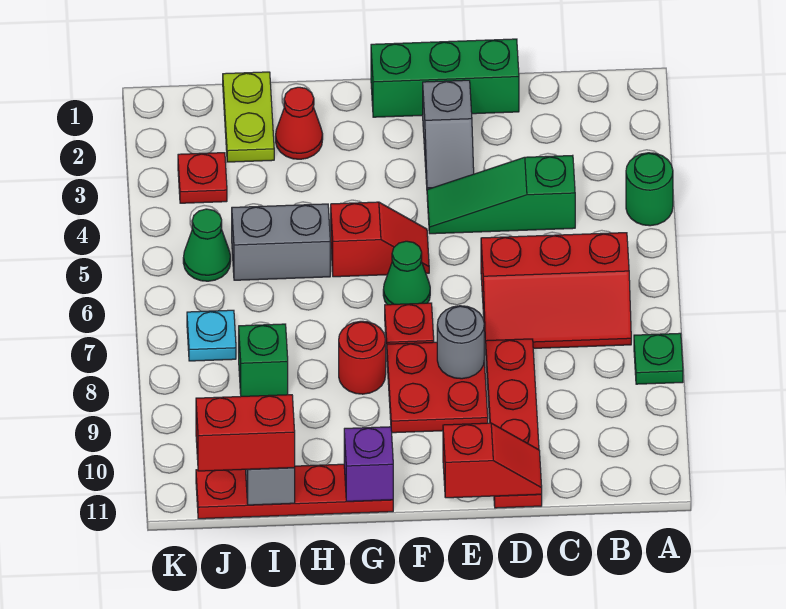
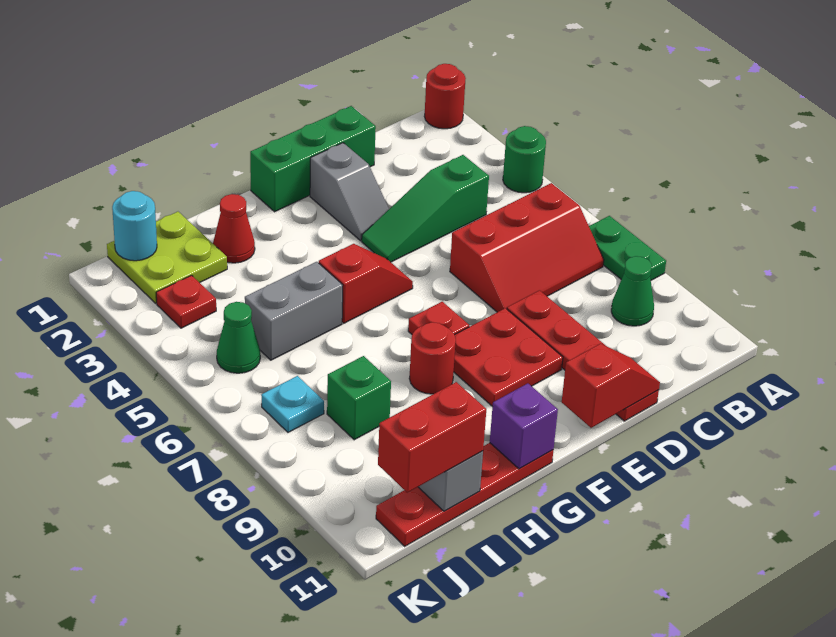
none -> red round brick A1 level 1
green plate A8 level 1 -> green plate A7:A8 level 1
grey round brick E8 level 2 -> none
green cone F6 level 1 -> green cone B9 level 1
lime plate I1:I2 level 1 -> lime plate I1:J2 level 1
none -> cyan round brick J1 level 2

